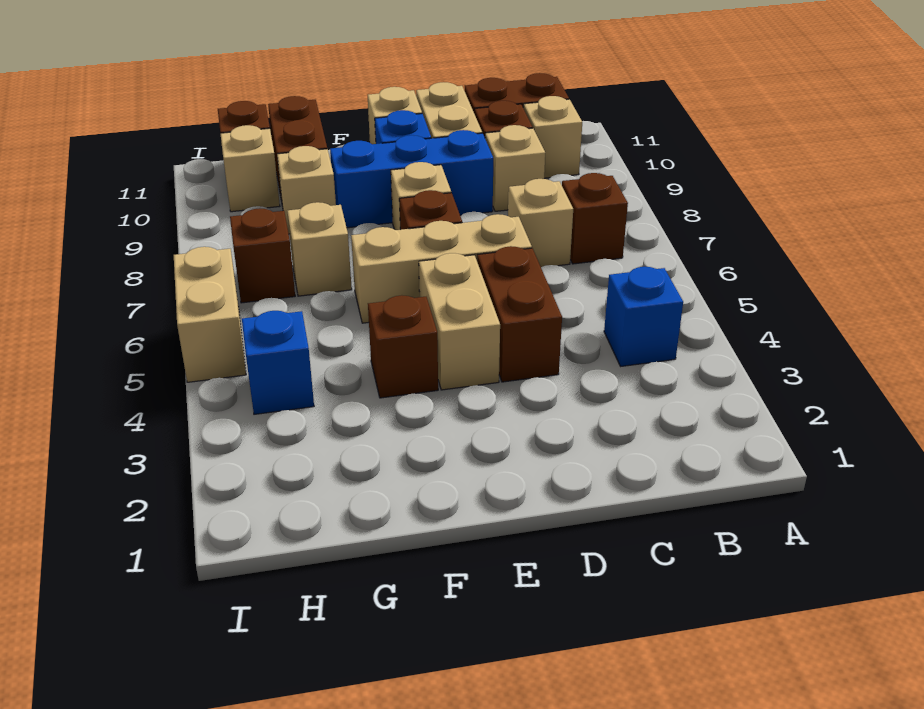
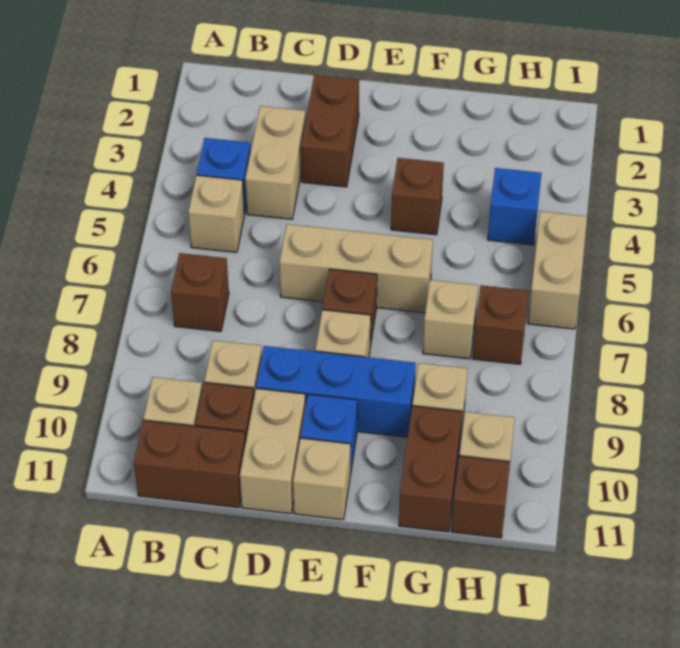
tan brick C7 level 1 -> tan brick B5 level 1
brown brick D4:D5 level 1 -> brown brick D2:D3 level 1
tan brick E4:E5 level 1 -> tan brick C3:C4 level 1

